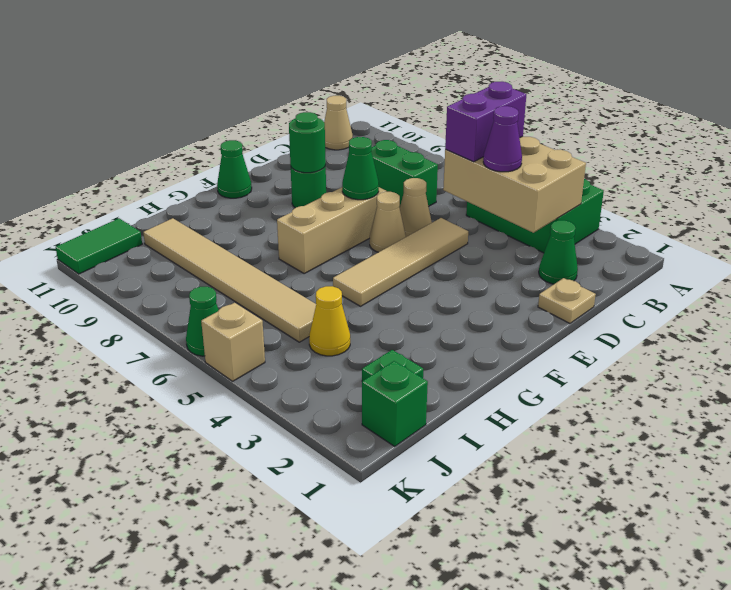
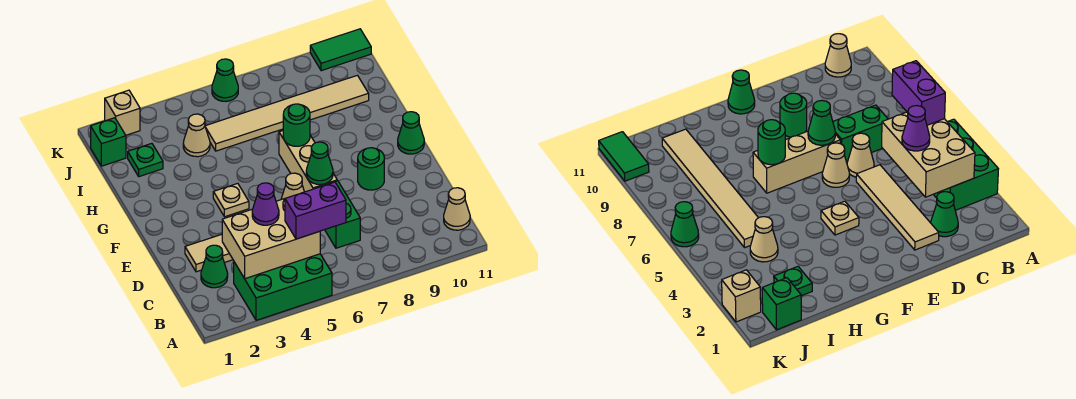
purple brick B5:C5 level 3 -> purple brick B5:B6 level 3
green brick C7:C8 level 1 -> green brick C7:D7 level 1
tan plate D1 level 1 -> tan plate F4 level 1
tan tile D5:G5 level 1 -> tan tile D2:D5 level 1
green round brick E9 level 2 -> green round brick G7 level 2
yellow cone I4 level 1 -> tan cone I4 level 1
green tile J11:K11 level 1 -> green tile K10:K11 level 1
tan brick K5 level 1 -> tan brick K2 level 1

